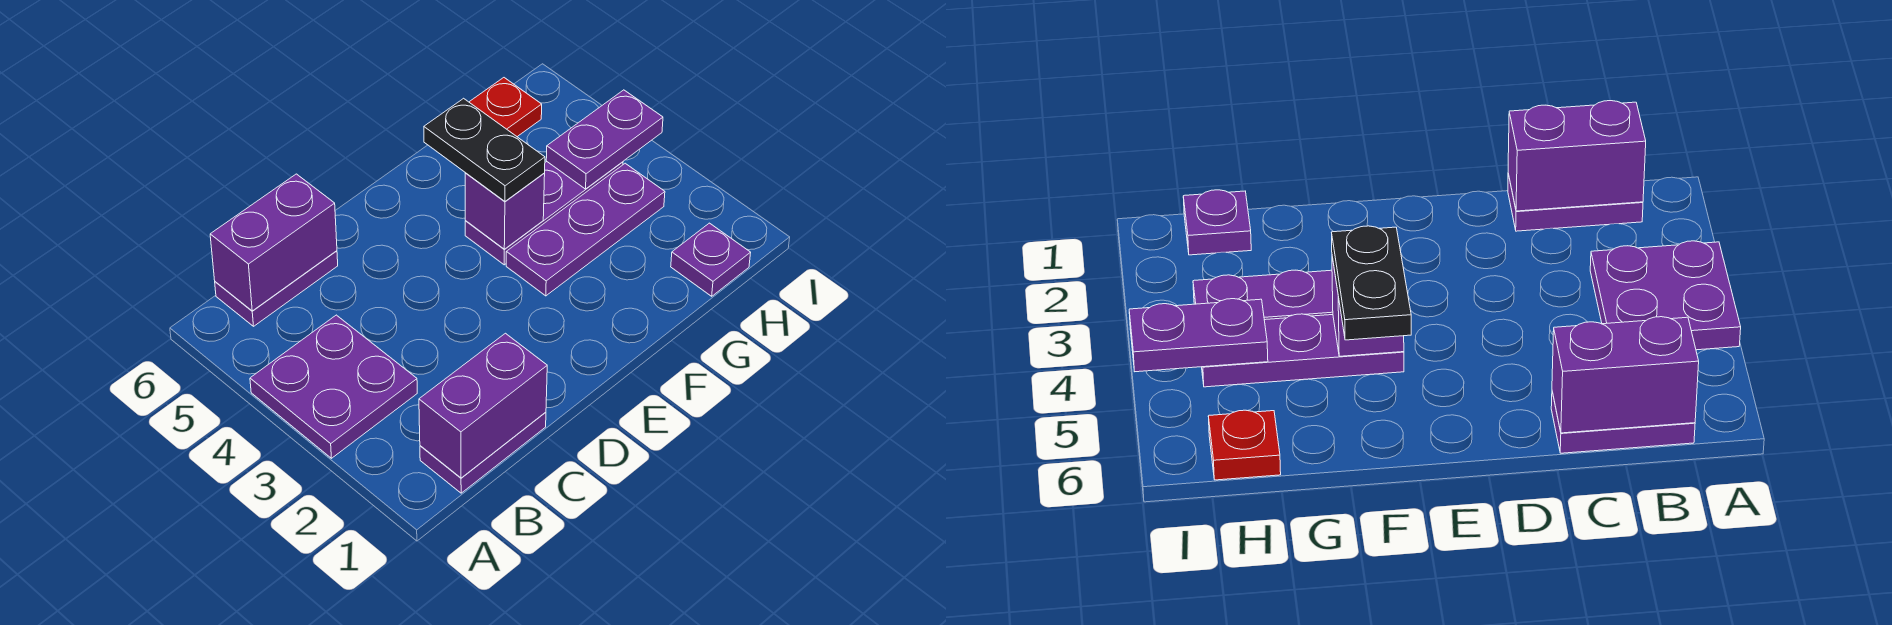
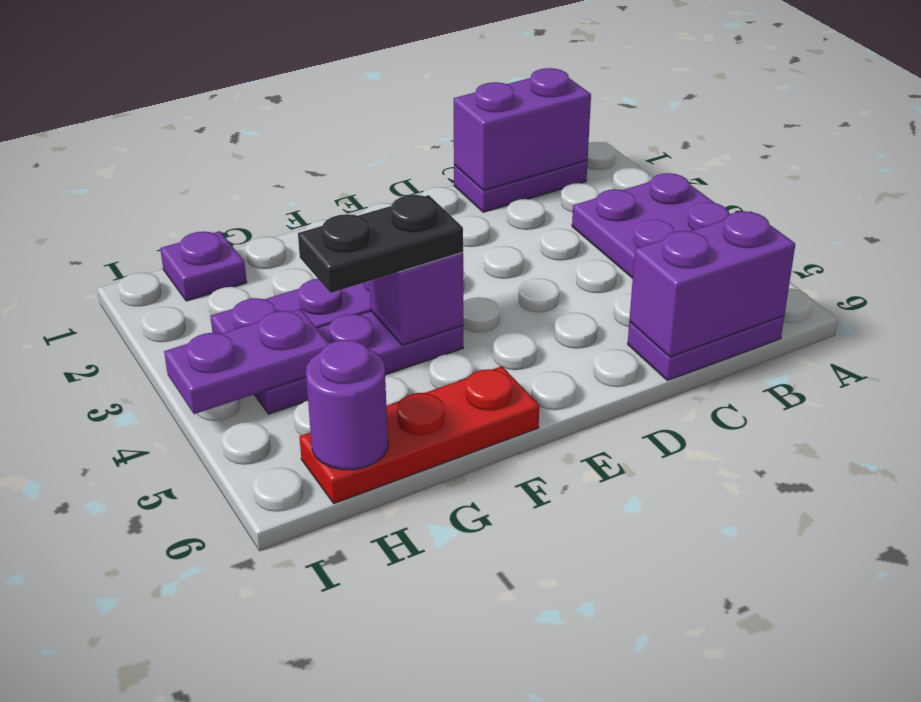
black plate F4:F5 level 3 -> black plate F4:G4 level 3
red plate H6 level 1 -> red plate F6:H6 level 1
none -> purple round brick H6 level 2

